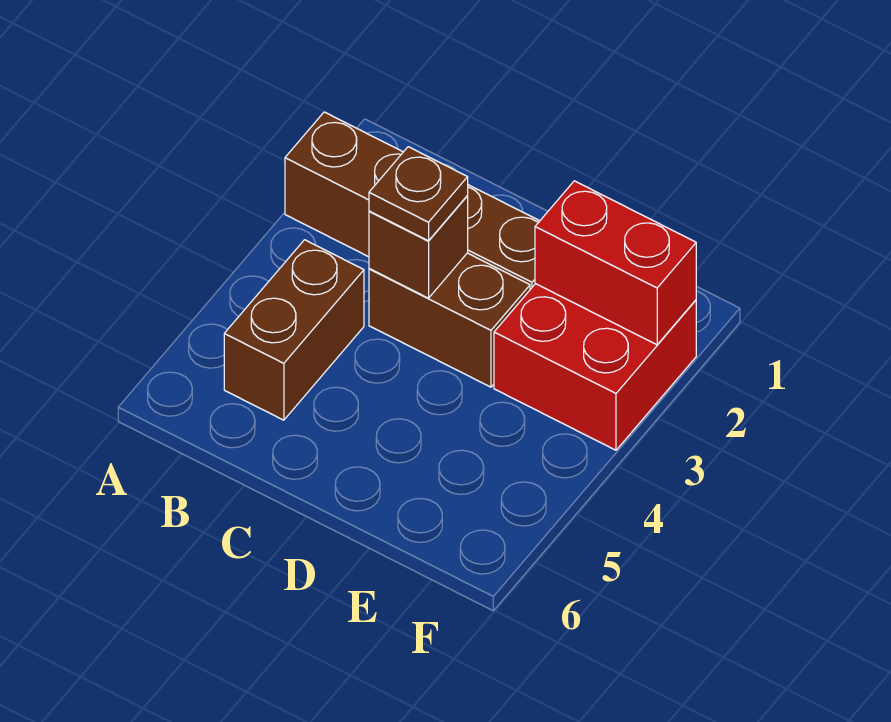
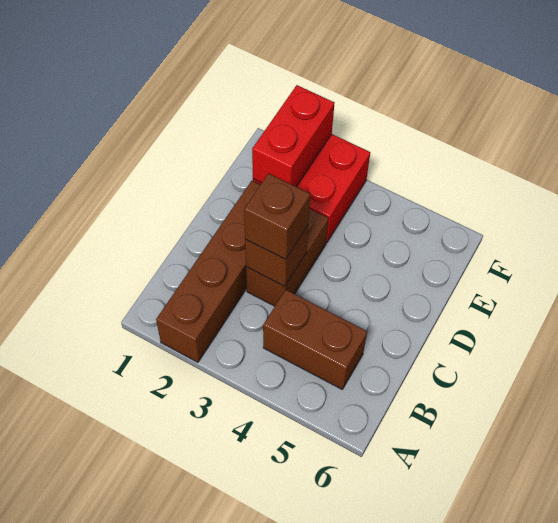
brown plate C3 level 3 -> brown brick C3 level 3

